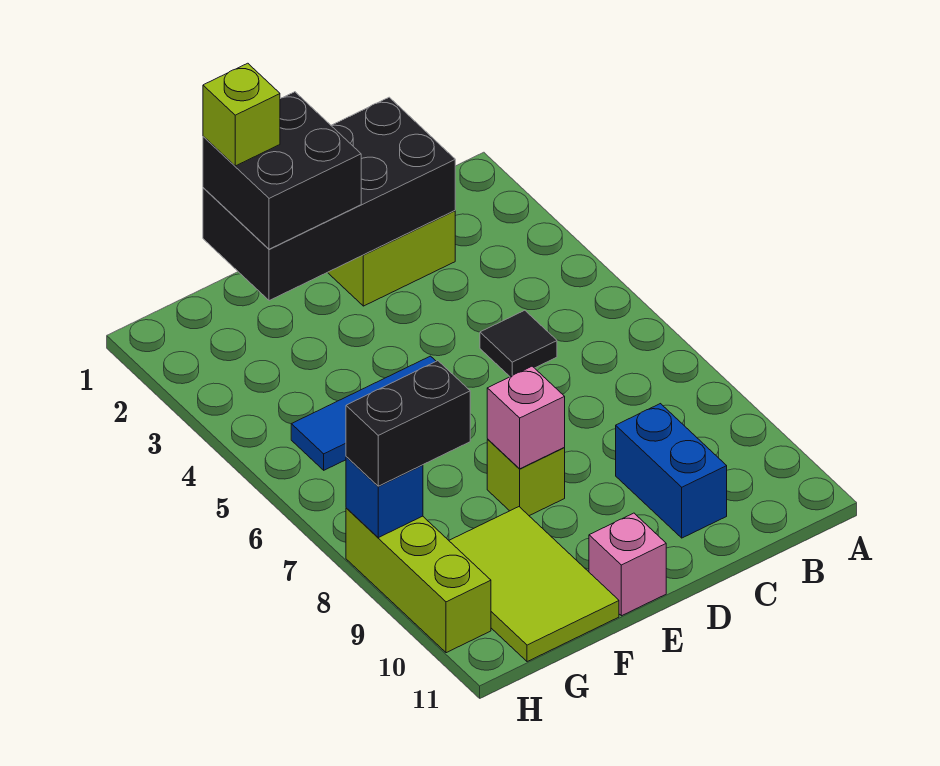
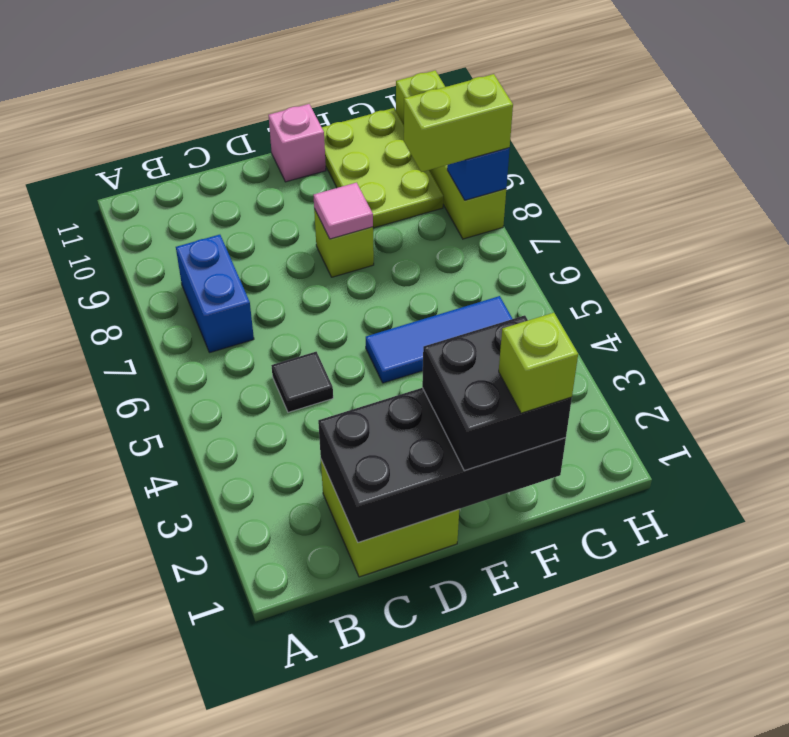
blue brick C9:C10 level 1 -> blue brick B7:B8 level 1
pink brick E8 level 2 -> pink tile E8 level 2
lime tile F9:G11 level 1 -> lime plate F9:G11 level 1
black brick G8:H8 level 3 -> lime brick G8:H8 level 3
lime brick H8:H10 level 1 -> lime brick H8:H11 level 1

